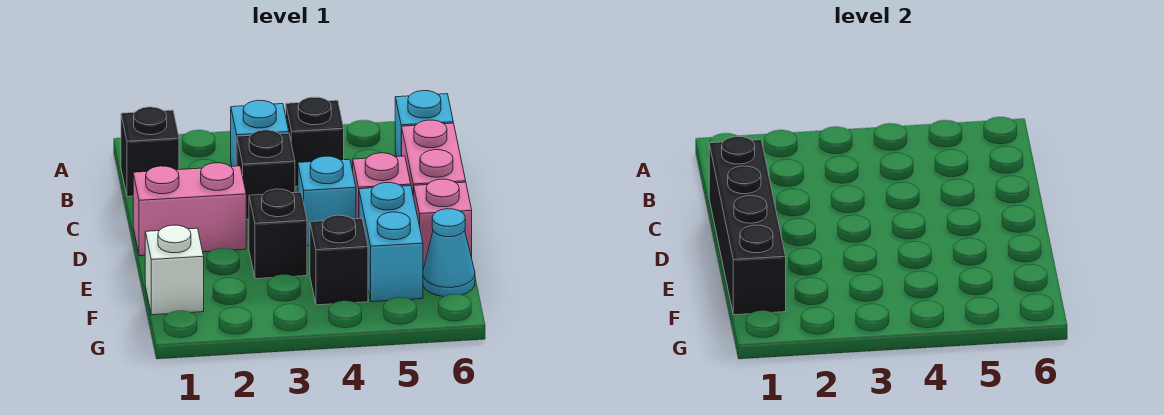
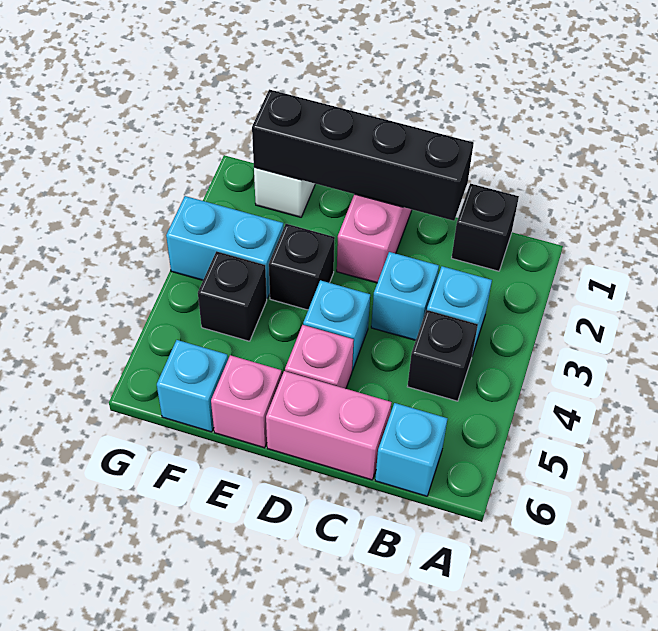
black brick C3 level 1 -> cyan brick C3 level 1
cyan brick E5:F5 level 1 -> cyan brick F3:G3 level 1
cyan cone F6 level 1 -> cyan brick F6 level 1

